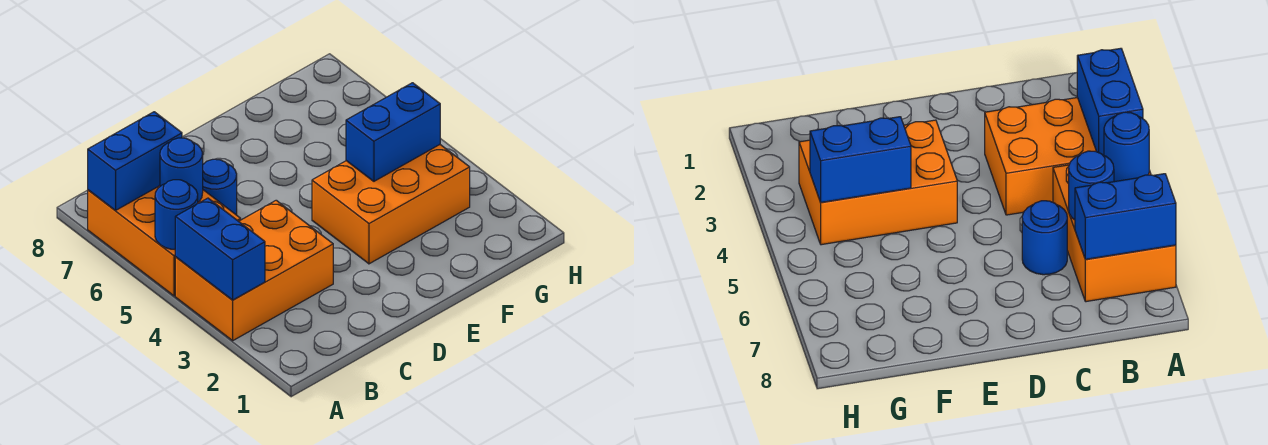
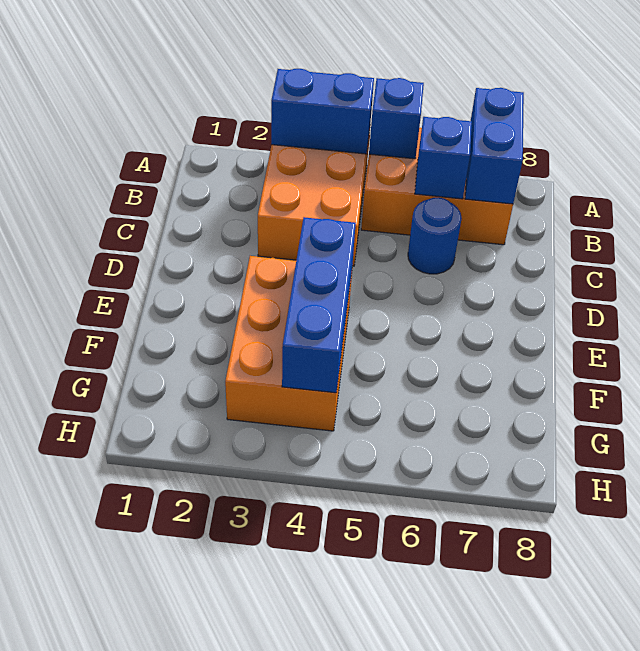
blue round brick A5 level 2 -> blue brick A5 level 2
blue round brick B6 level 2 -> blue brick B6 level 2
blue brick F4:G4 level 2 -> blue brick E4:G4 level 2

